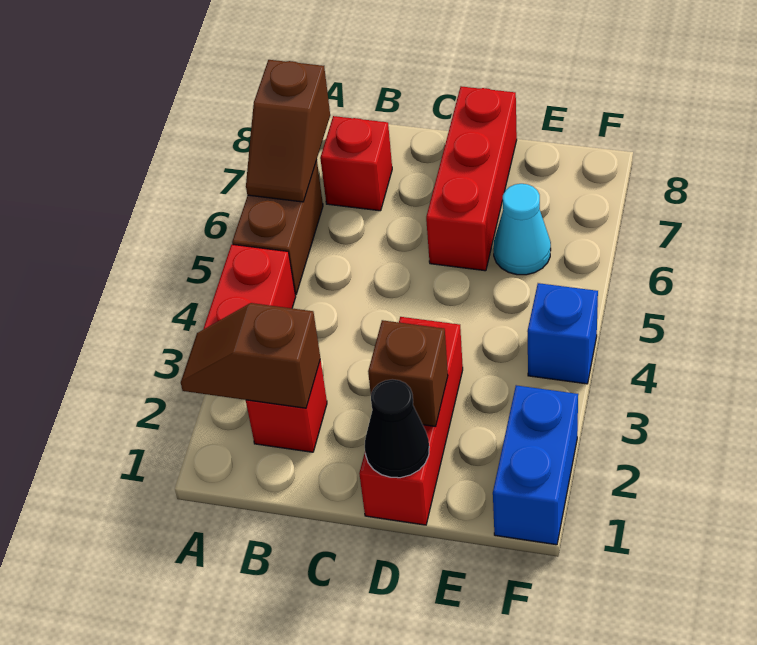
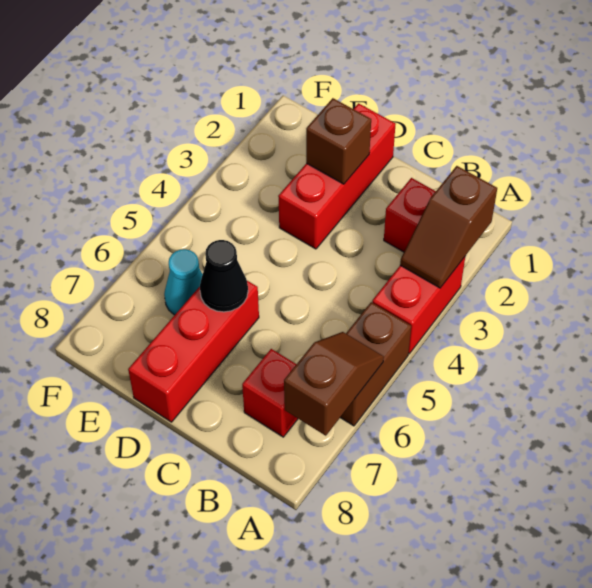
brown slope A2:B2 level 2 top B -> brown slope A2:A3 level 2 top 2
black cone D1 level 2 -> black cone D6 level 2
blue brick F1:F2 level 1 -> none
blue brick F4 level 1 -> none

